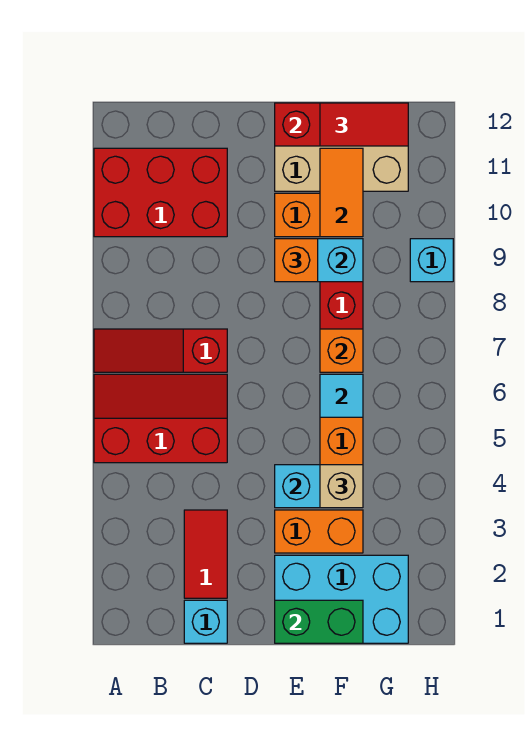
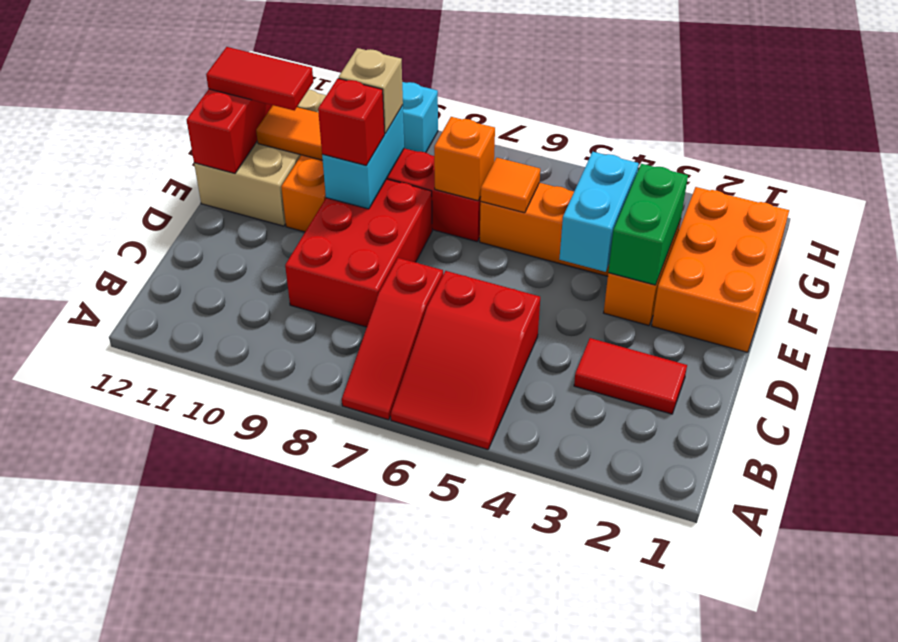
red slope A5:C6 level 1 top 5 -> red slope A5:C6 level 1 top C
red brick A10:C11 level 1 -> red brick C8:E9 level 1
cyan brick C1 level 1 -> none
cyan brick E1:G2 level 1 -> orange brick E1:G2 level 1
green brick E1:F1 level 2 -> green brick E3:F3 level 2
orange brick E9 level 3 -> red brick E9 level 3
tan brick F4 level 3 -> tan brick F9 level 3
cyan tile F6 level 2 -> orange tile F6 level 2
red tile F12:G12 level 3 -> red tile F11:F12 level 3

